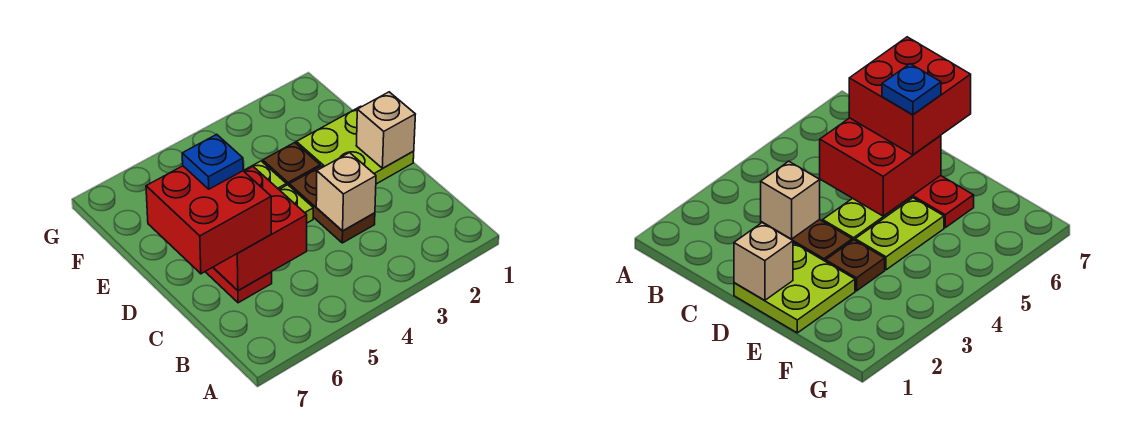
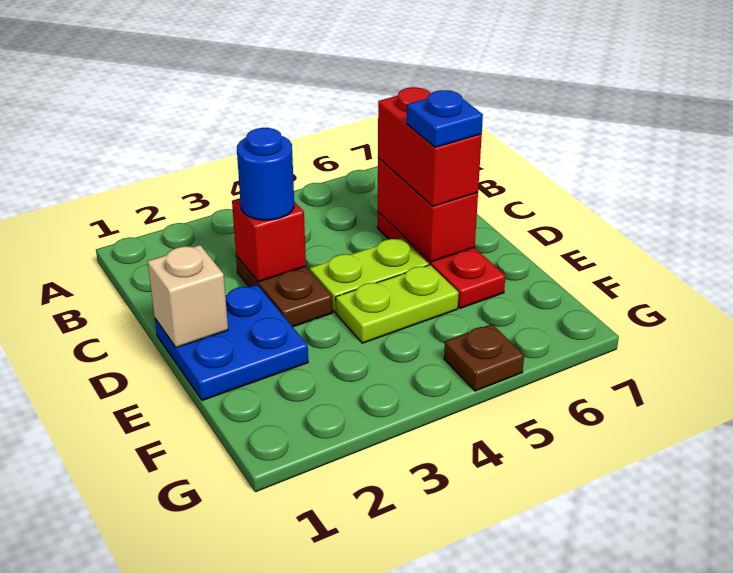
tan brick C3 level 2 -> red brick C3 level 2
none -> blue round brick C3 level 3
red brick C5:D6 level 2 -> red brick C6:D6 level 2
red brick C6:D7 level 3 -> red brick C6:D6 level 3
lime plate D1:E2 level 1 -> blue plate D1:E2 level 1
brown plate E3 level 1 -> brown plate G5 level 1

